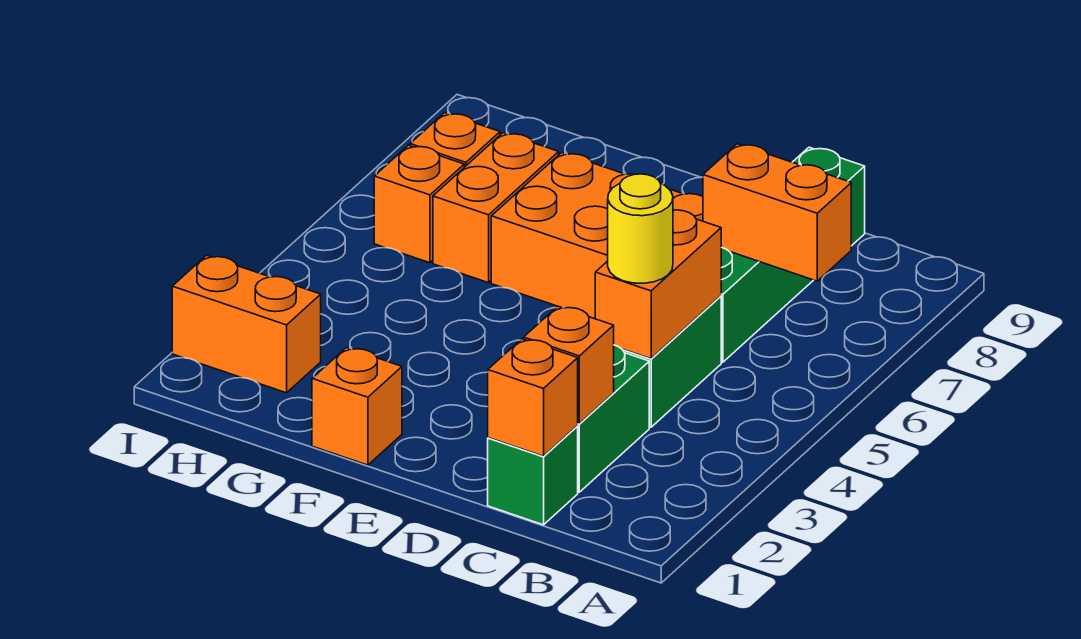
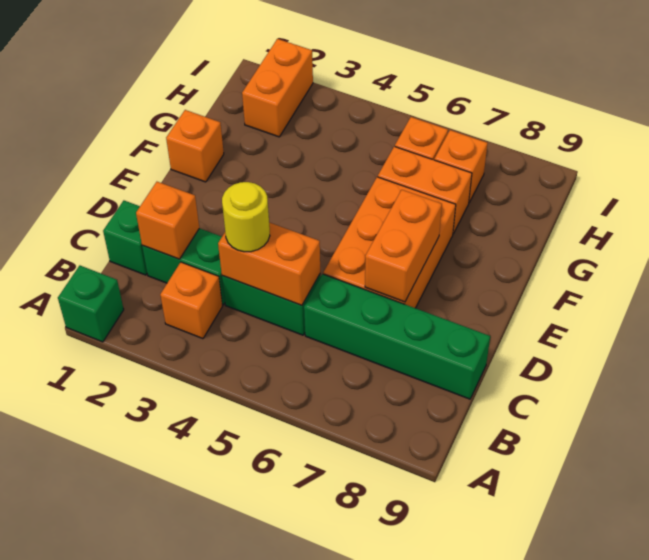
none -> green brick A1 level 1
orange brick B7:C7 level 2 -> orange brick D7:E7 level 2
orange brick C1 level 2 -> orange brick B3 level 1

